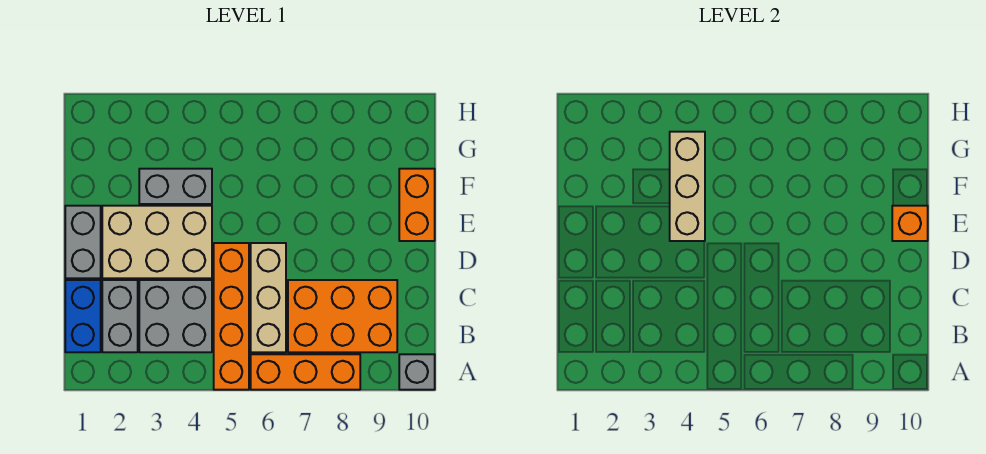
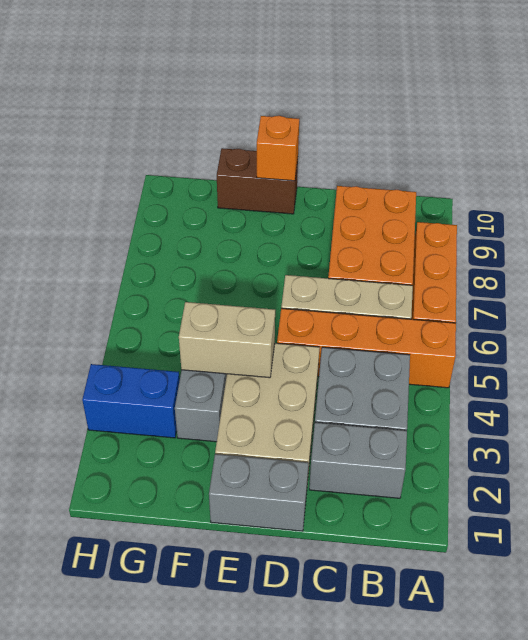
grey brick A10 level 1 -> none
blue brick B1:C1 level 1 -> blue brick G3:H3 level 1
tan brick E4:G4 level 2 -> tan brick E4:F4 level 2
orange brick E10:F10 level 1 -> brown brick E10:F10 level 1

